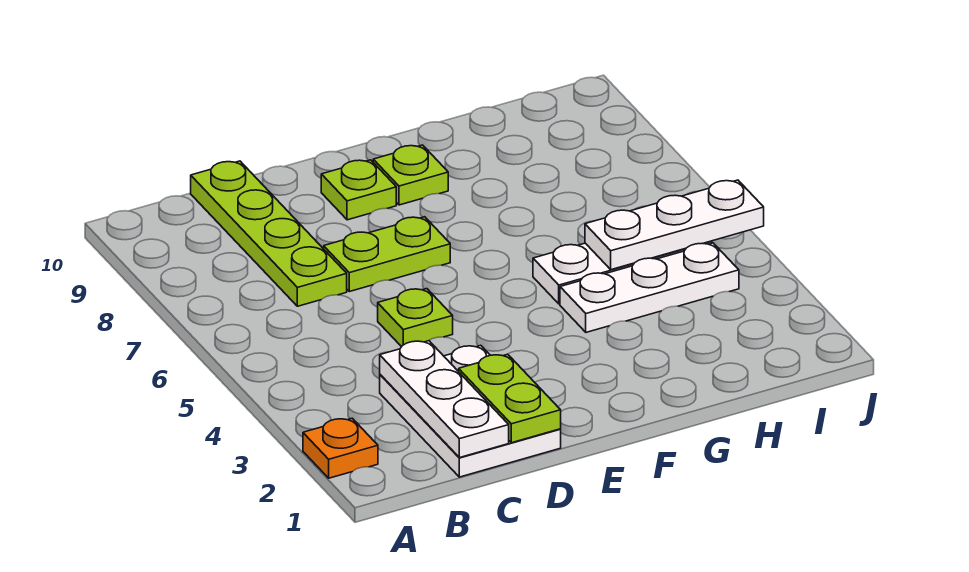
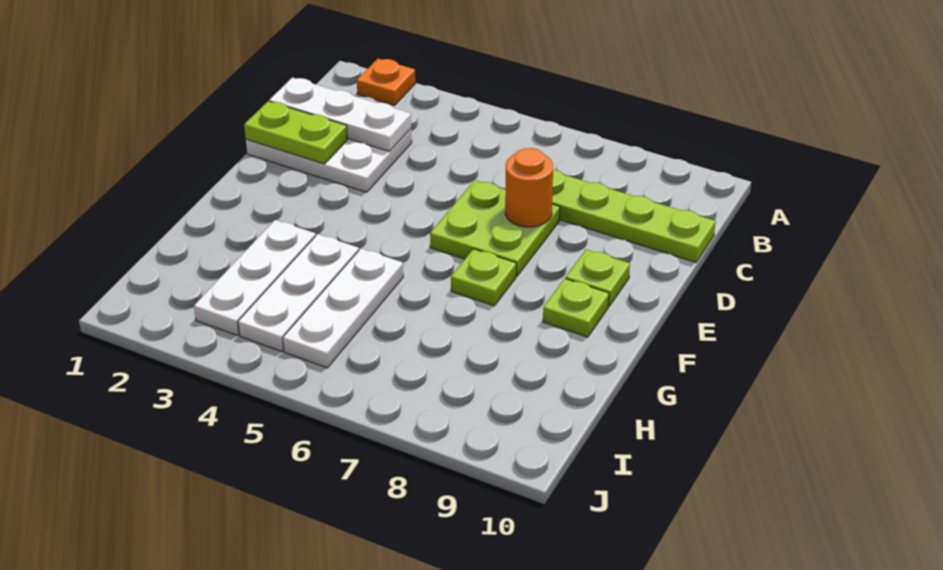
lime plate D5 level 1 -> lime plate F7 level 1
lime plate D7:E7 level 1 -> lime plate D6:E7 level 1
none -> orange round brick D7 level 2
white plate H5:J5 level 2 -> white plate G3:I3 level 1

